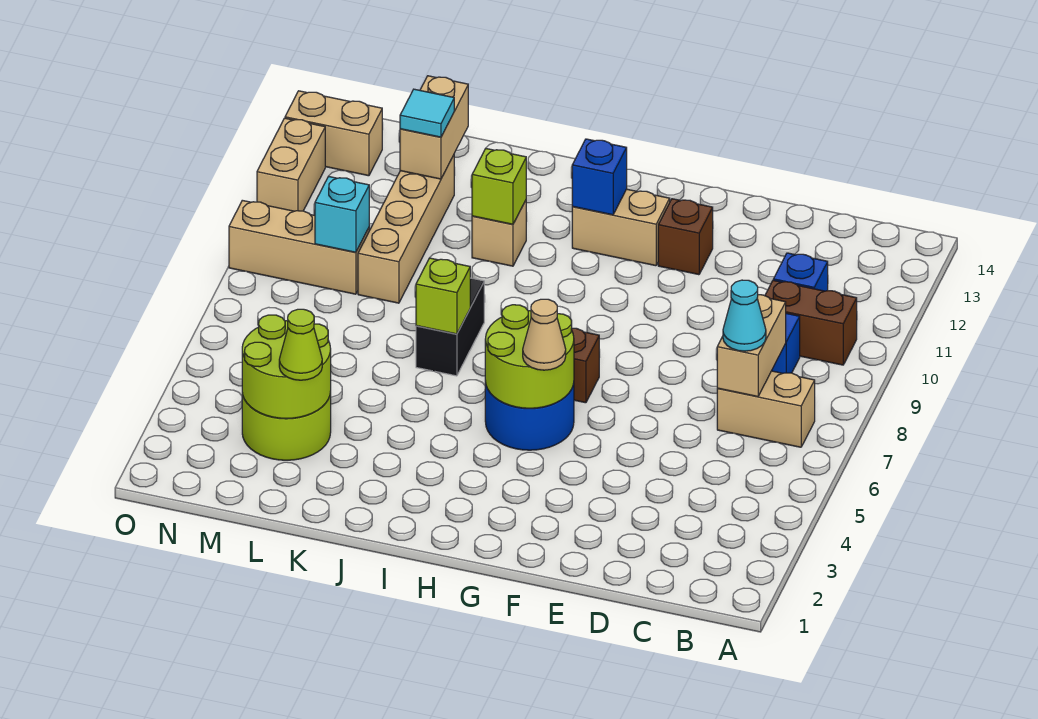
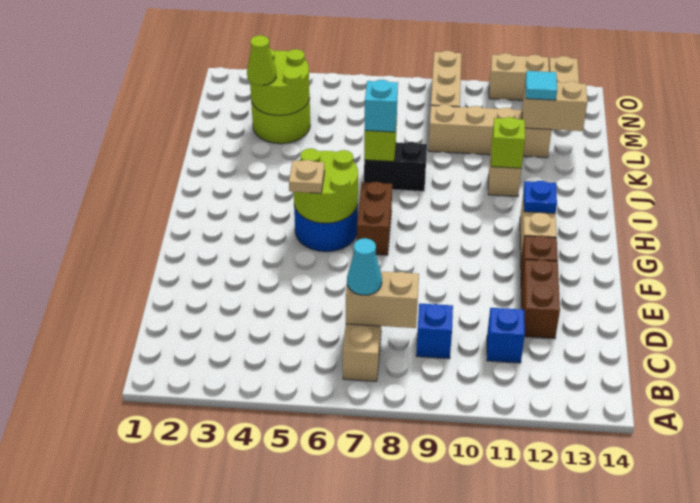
brown brick B10:C10 level 1 -> brown brick D12:E12 level 1
tan cone G5 level 3 -> tan plate G5 level 3
blue brick H12 level 2 -> blue plate H12 level 2
cyan brick M9 level 2 -> cyan brick J7 level 3

